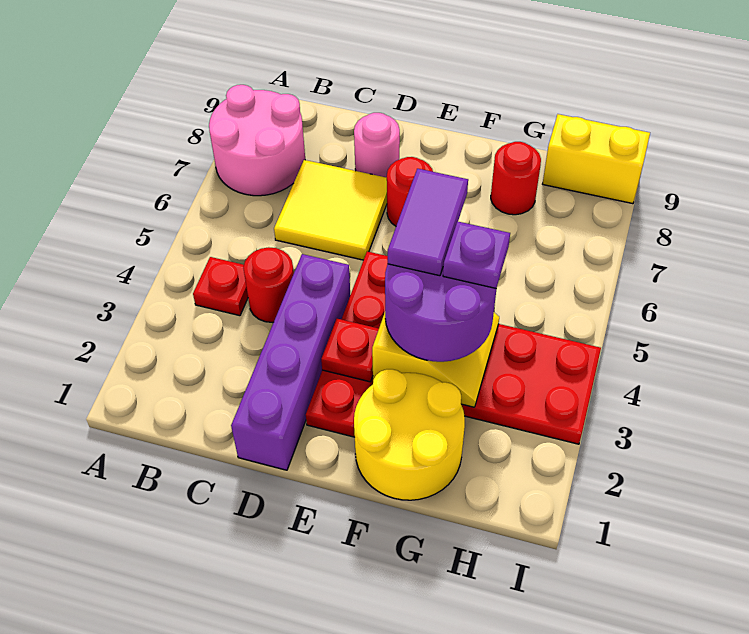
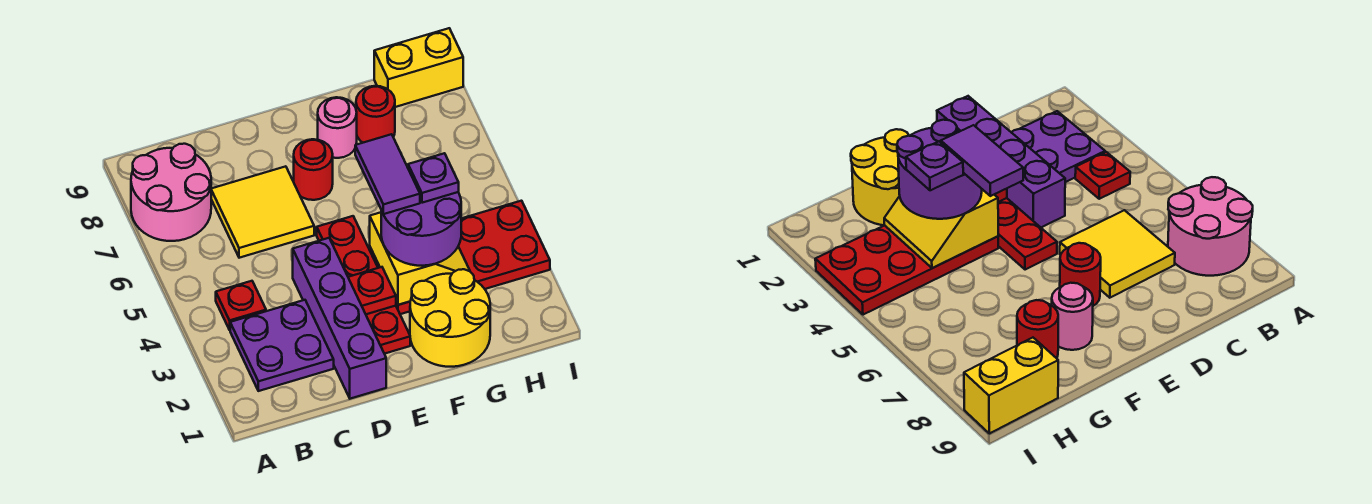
none -> purple plate B2:C3 level 1
red round brick C4 level 1 -> none
pink round brick D8 level 1 -> pink round brick F8 level 1

